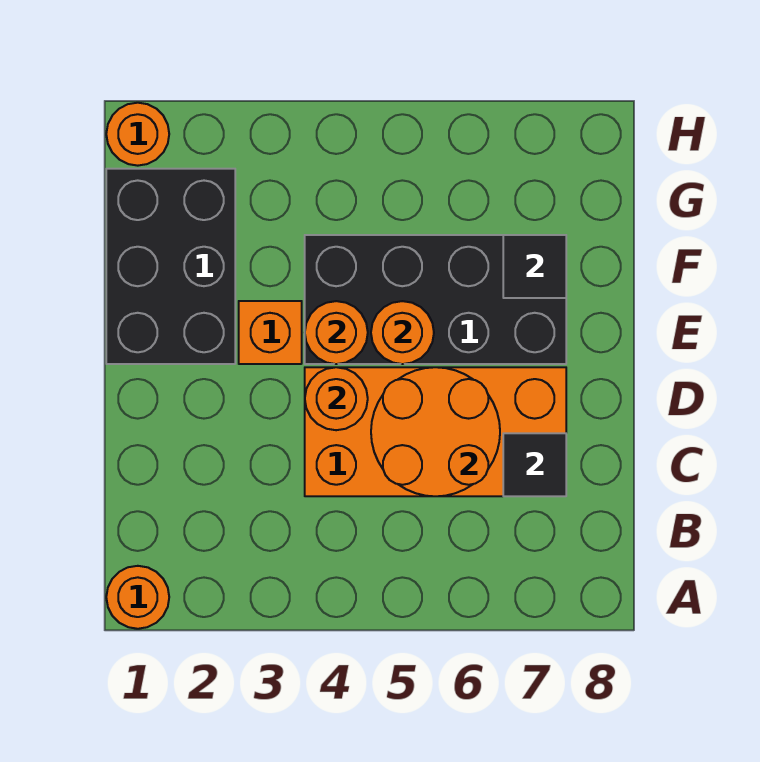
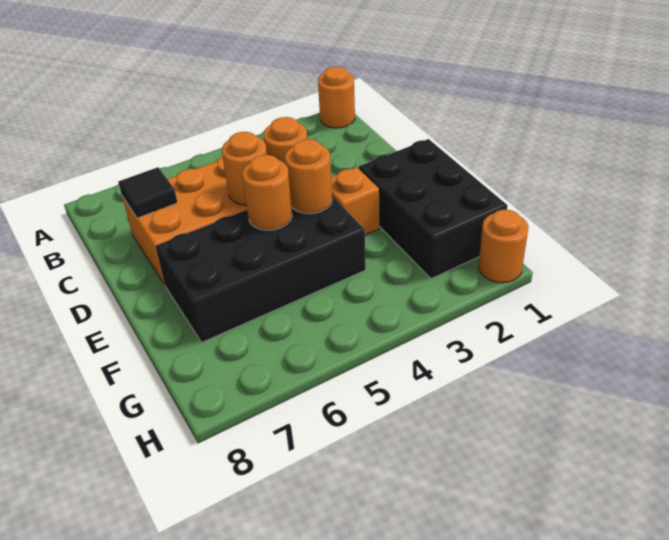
orange round brick C5:D6 level 2 -> orange round brick D5 level 2
black tile F7 level 2 -> none

